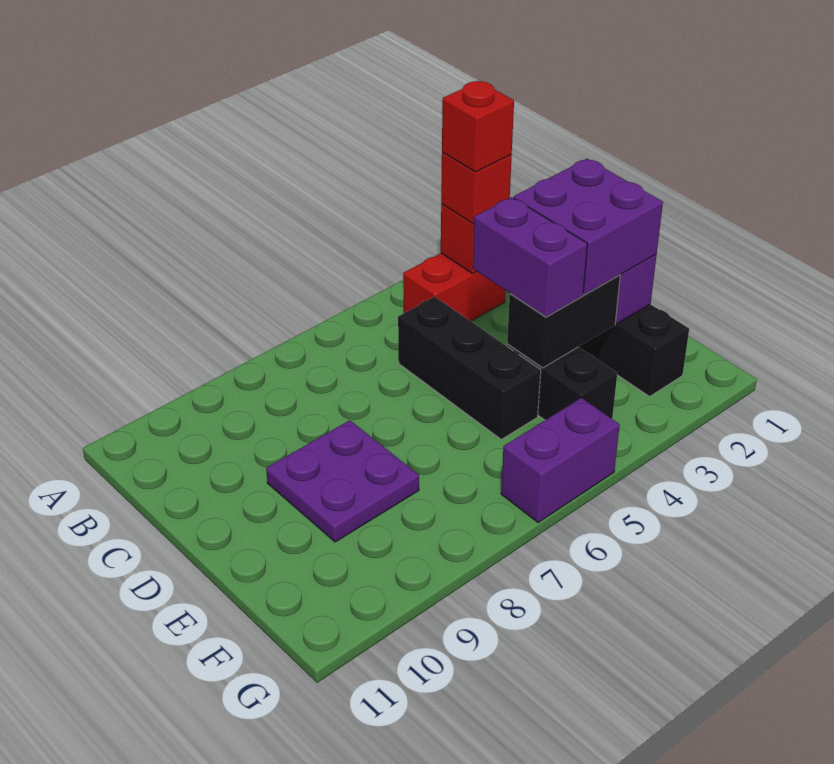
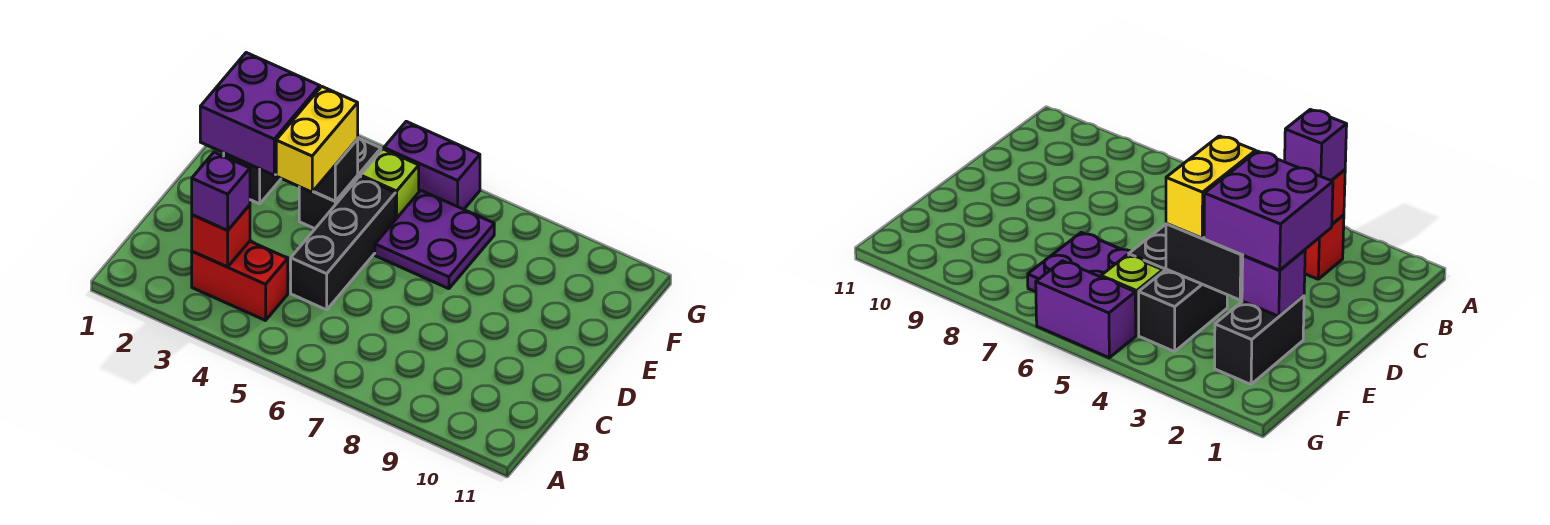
red brick B3 level 3 -> purple brick B3 level 3
red brick B3 level 4 -> none
purple brick D4:E4 level 3 -> yellow brick D4:E4 level 3
purple plate D8:E9 level 1 -> purple plate E6:F7 level 1
none -> lime brick F5 level 1

